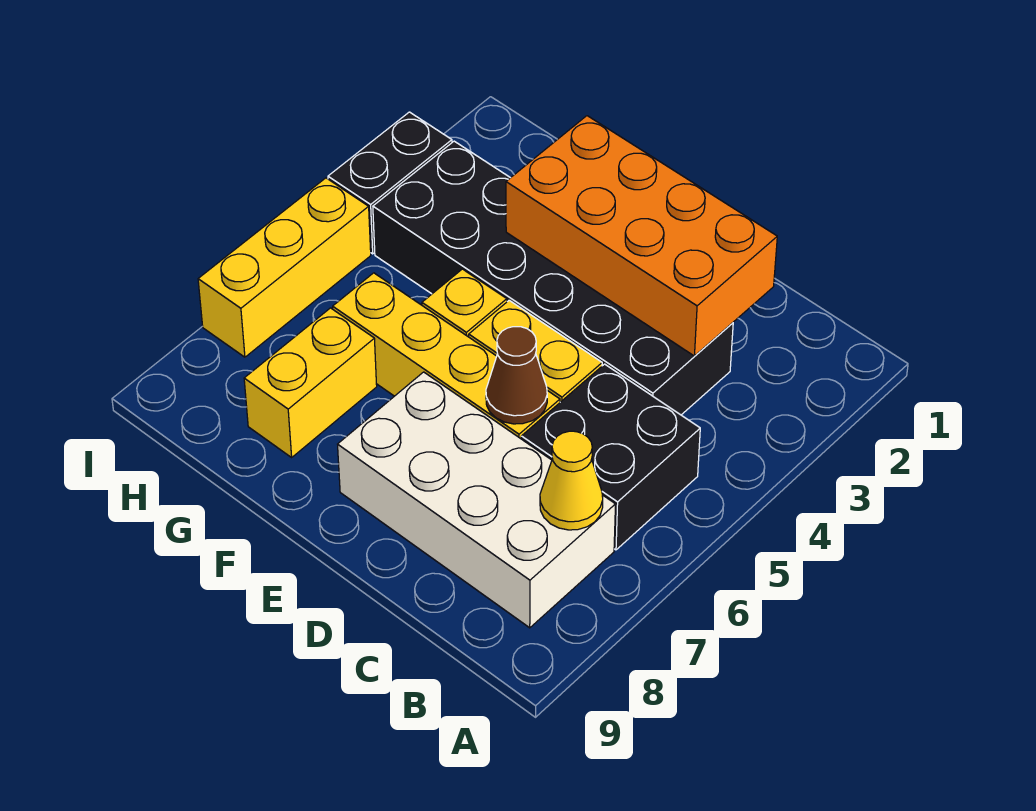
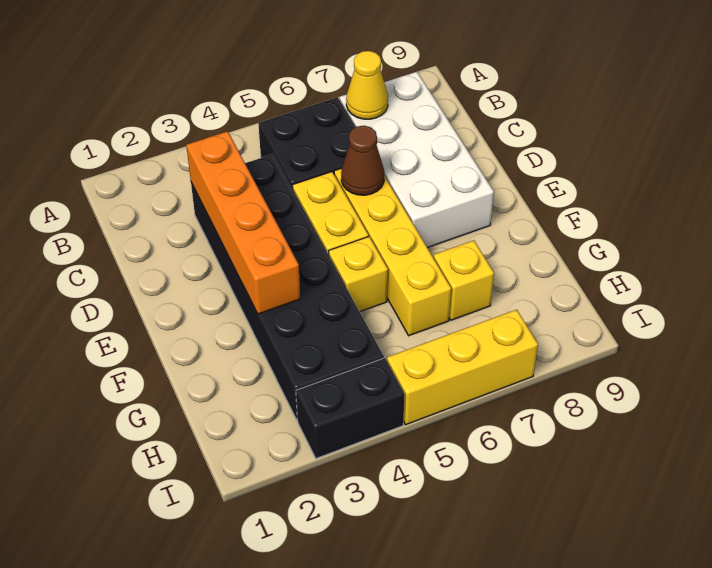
orange brick C2:F3 level 2 -> orange brick C3:F3 level 2
yellow brick G7:G8 level 1 -> yellow brick G7 level 1

